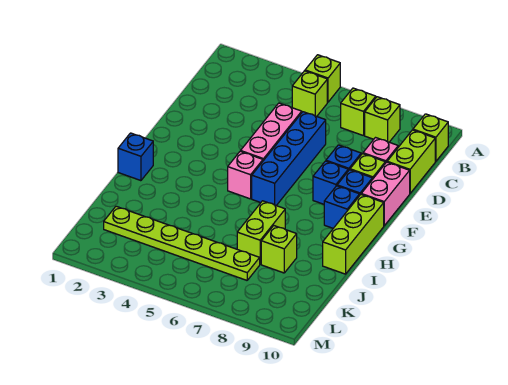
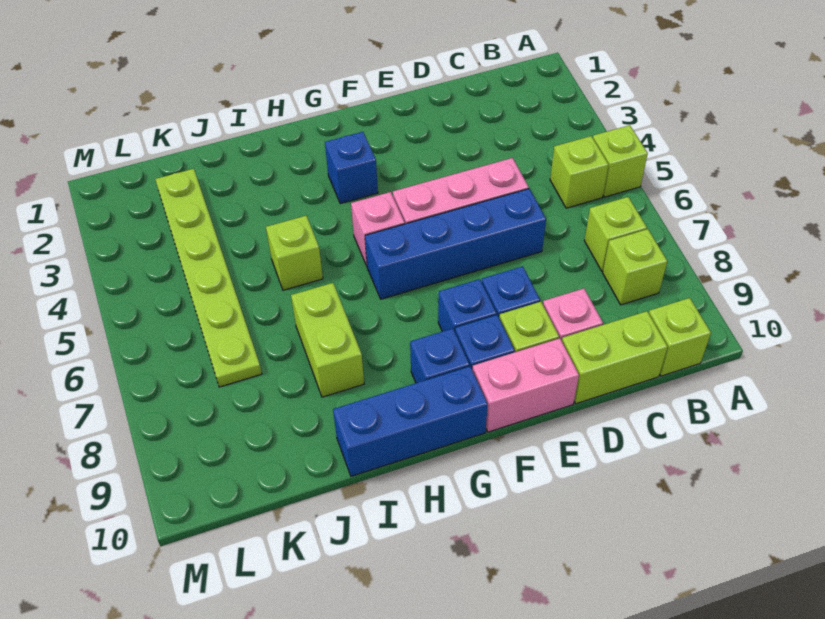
lime brick G10:I10 level 1 -> blue brick G10:I10 level 1
blue brick H1 level 1 -> blue brick G3 level 1
lime brick I7:J7 level 1 -> lime brick I7:I8 level 1
lime brick J8 level 1 -> lime brick I5 level 1

